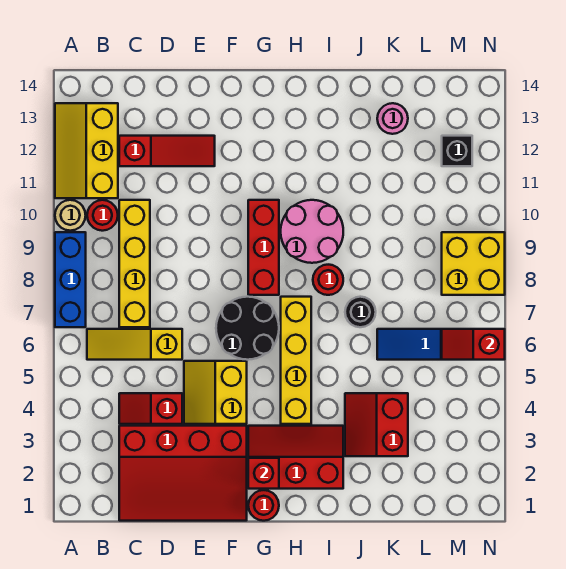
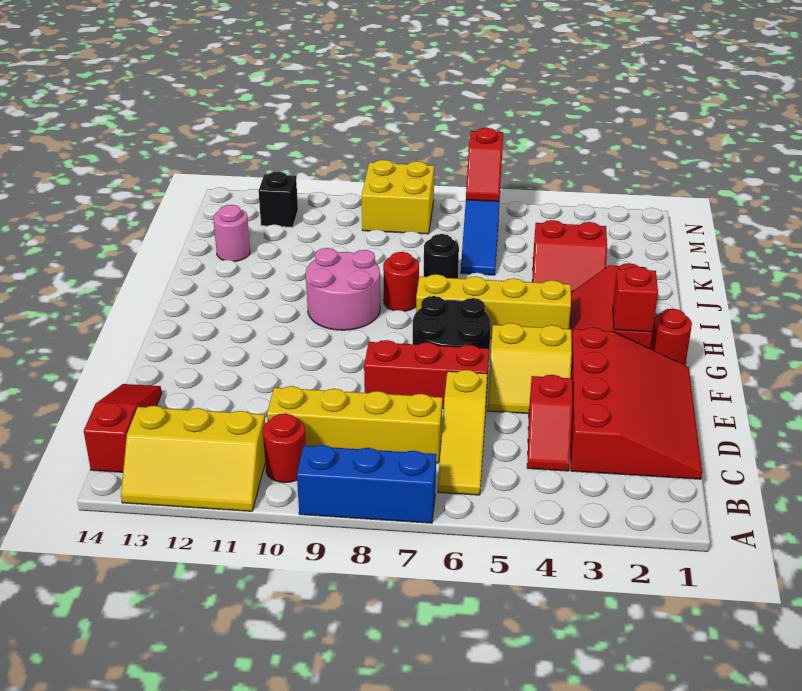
tan round brick A10 level 1 -> none
red slope C12:E12 level 1 top C -> red slope B14:D14 level 1 top B
red brick G8:G10 level 1 -> red brick E6:E8 level 1

